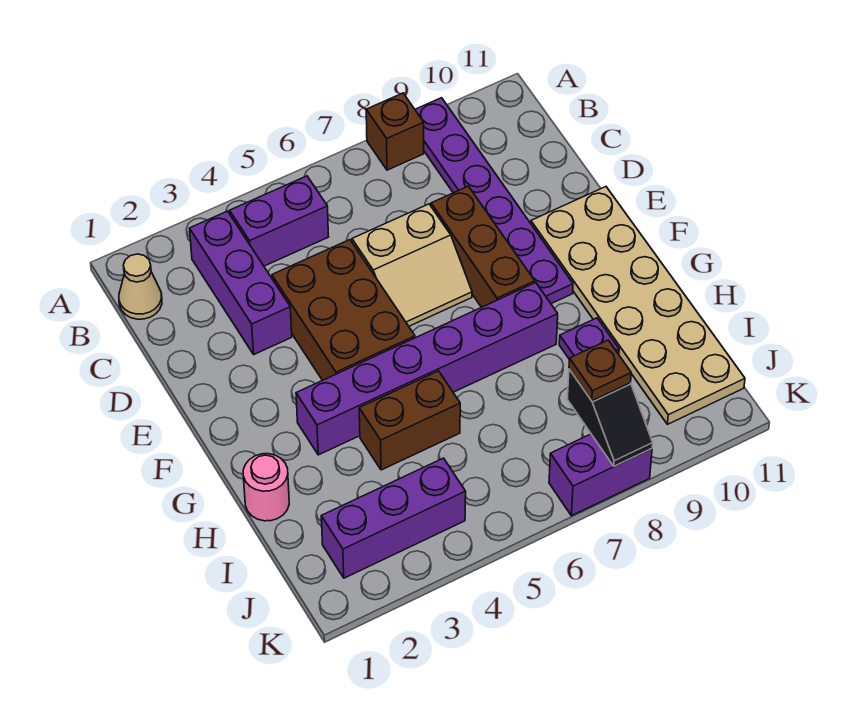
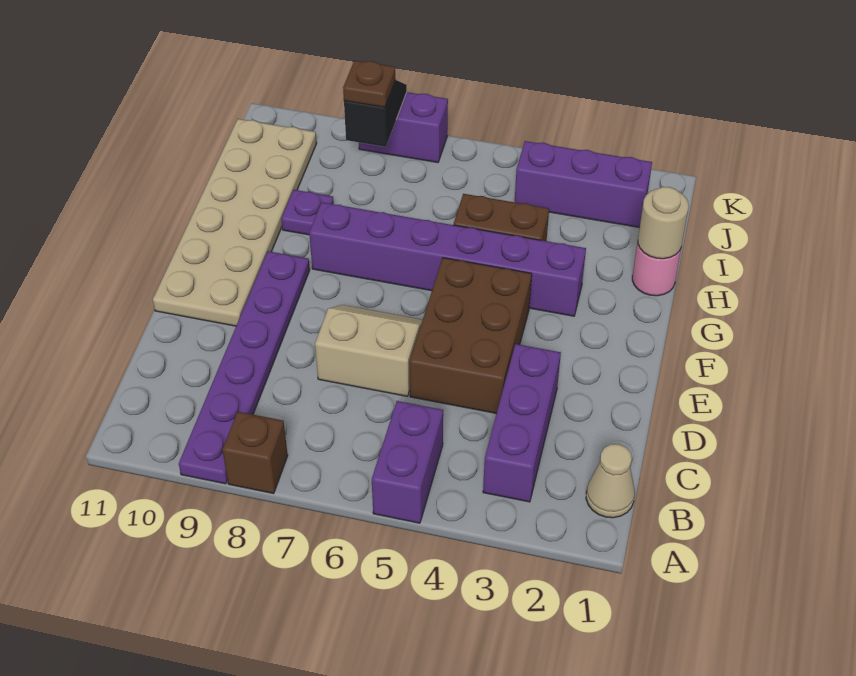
purple brick B4:B5 level 1 -> purple brick A5:B5 level 1
brown brick D8:F8 level 1 -> none
none -> tan round brick H1 level 2

